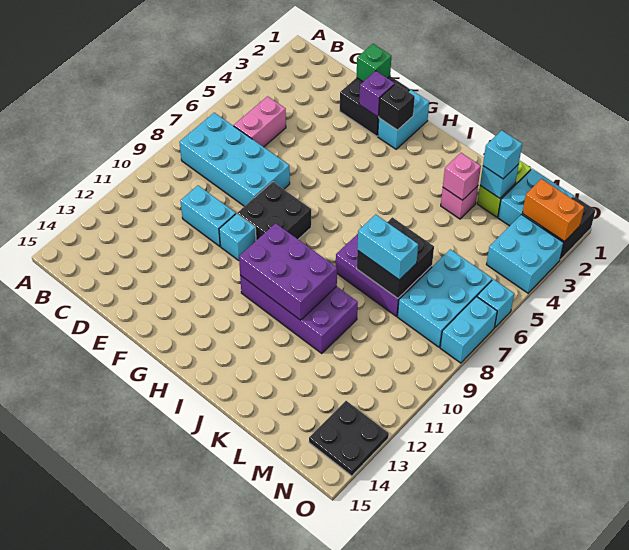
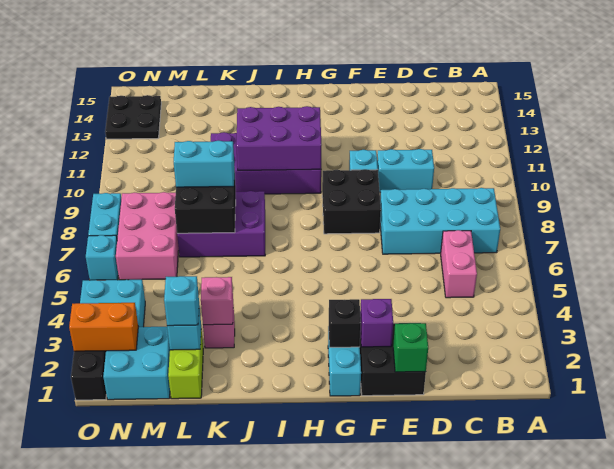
cyan brick M6:N8 level 1 -> pink brick M6:N8 level 1

